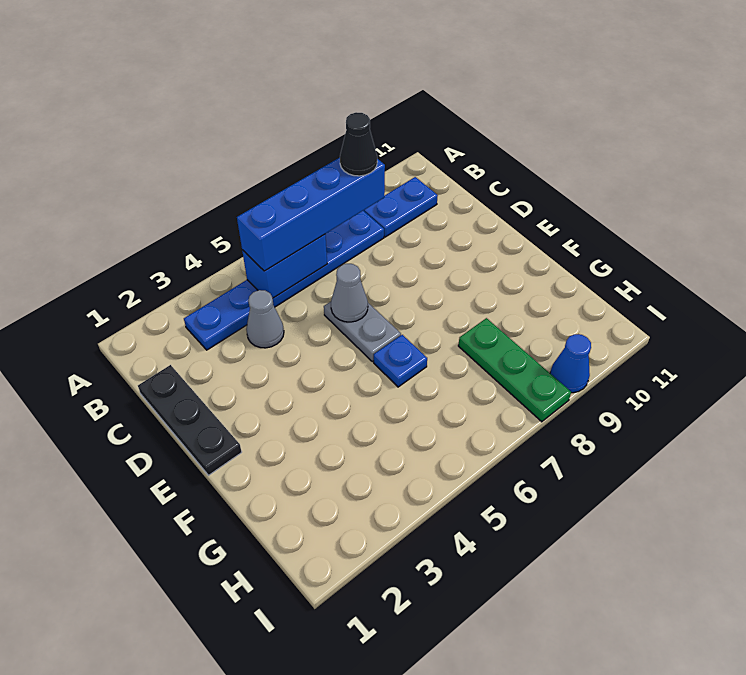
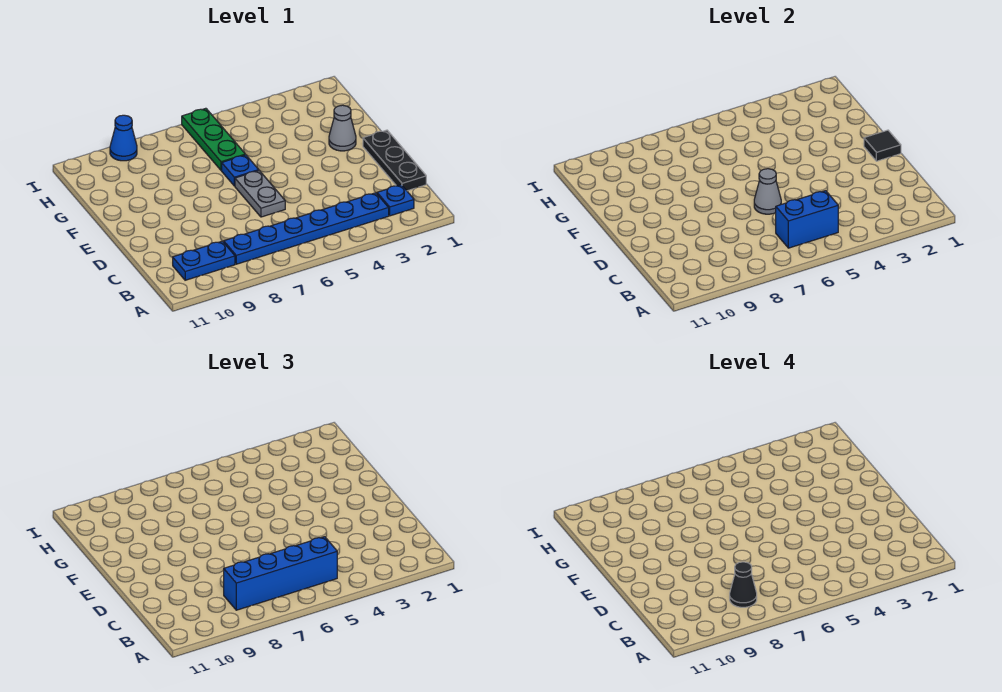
none -> blue plate B2 level 1
grey cone C4 level 1 -> grey cone F2 level 1
none -> black tile E1 level 2
green plate G8:I8 level 1 -> green plate G6:I6 level 1

